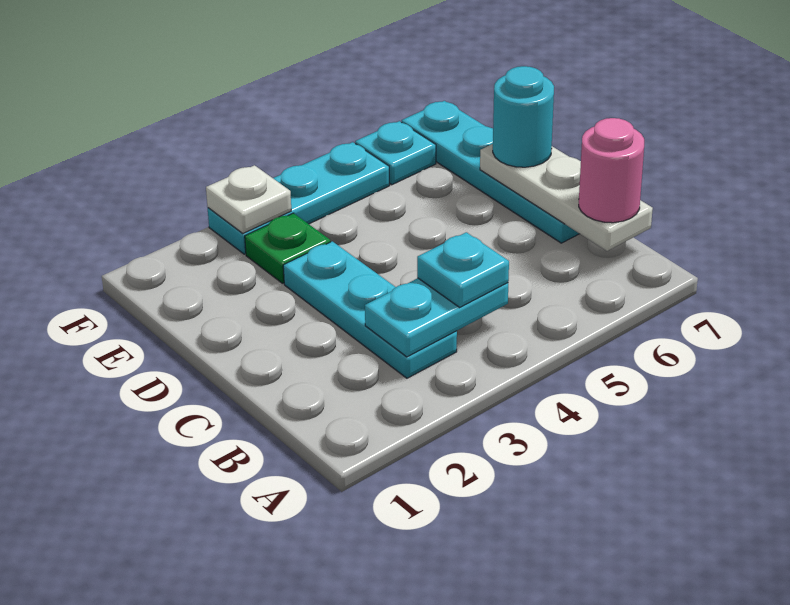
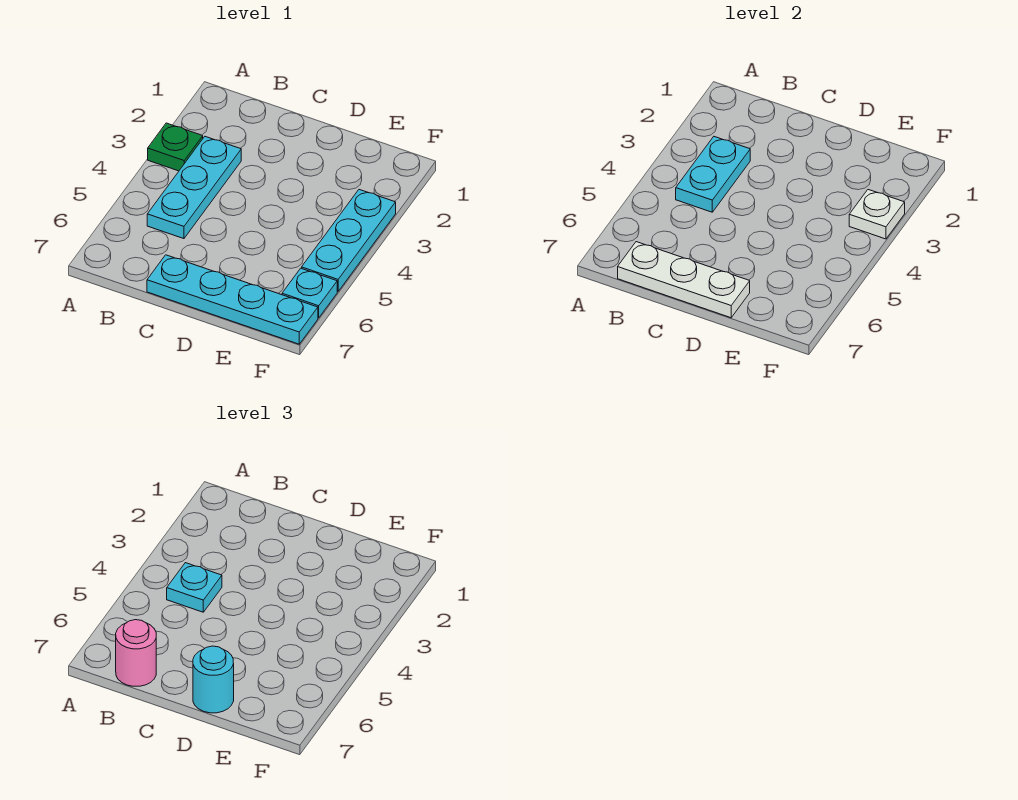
cyan plate B3:D3 level 1 -> cyan plate B3:B5 level 1
green plate E3 level 1 -> green plate A3 level 1

